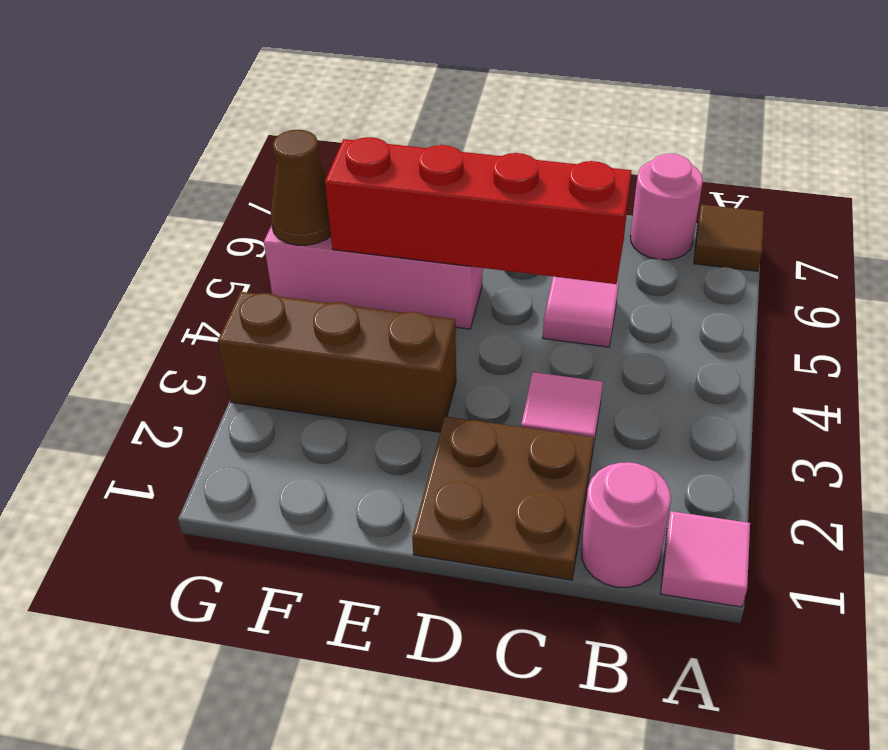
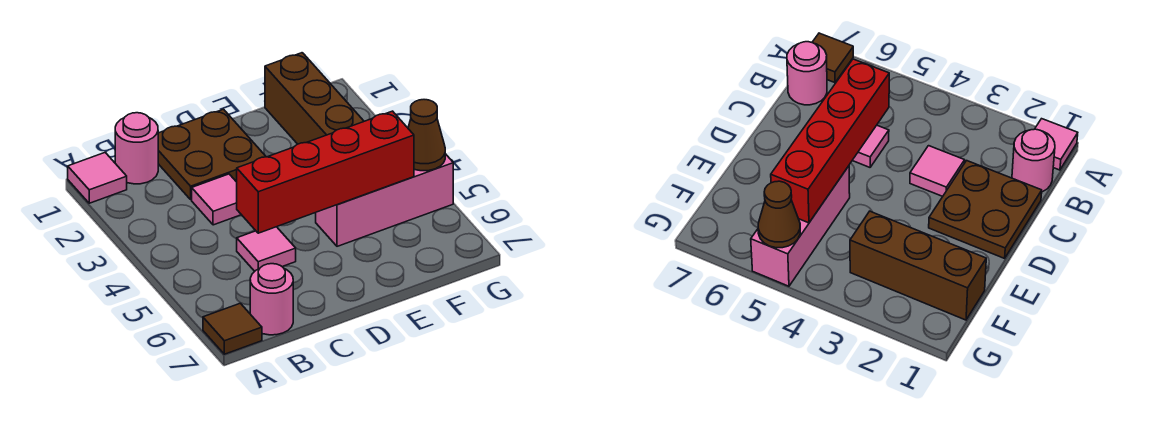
brown brick E3:G3 level 1 -> brown brick F1:F3 level 1

